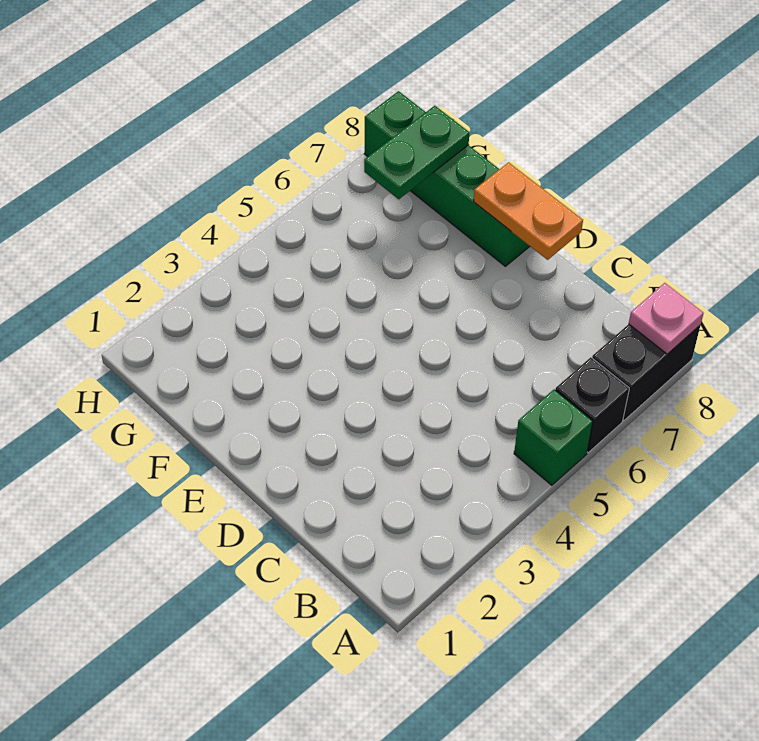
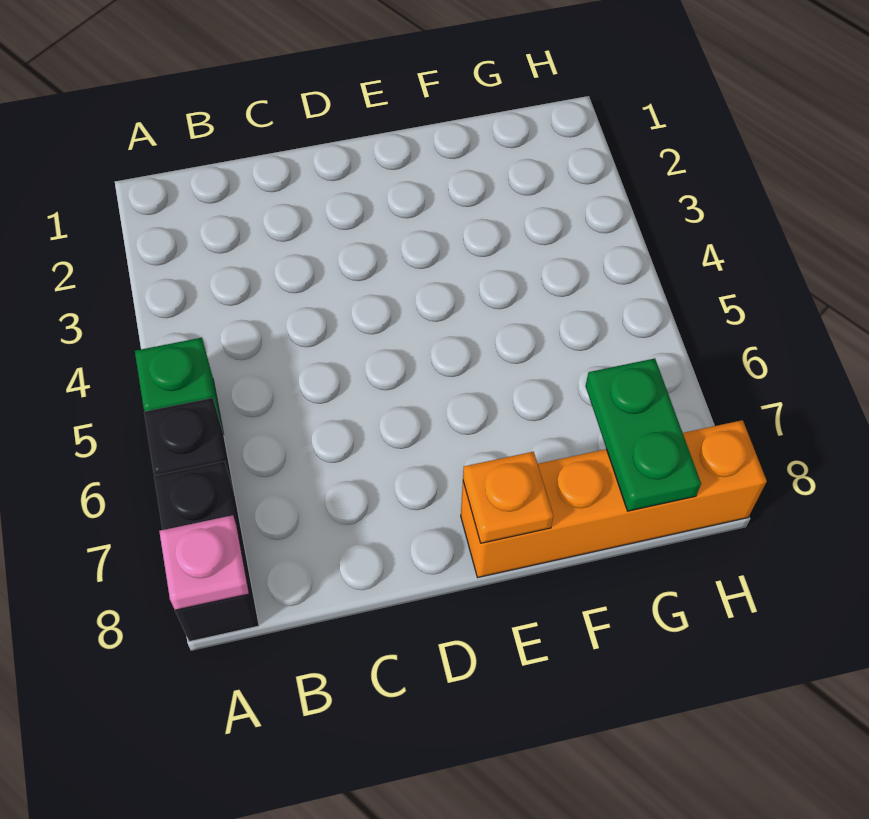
orange plate D8:E8 level 2 -> orange plate E8 level 2
green brick E8:H8 level 1 -> orange brick E8:H8 level 1

